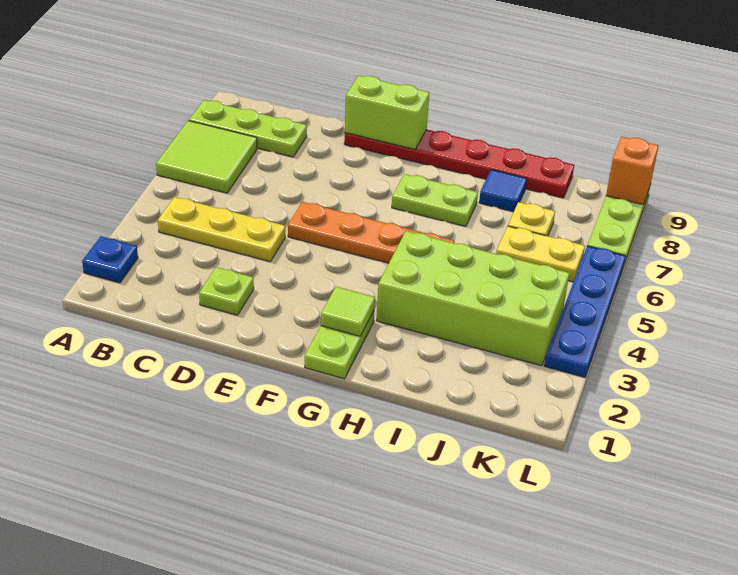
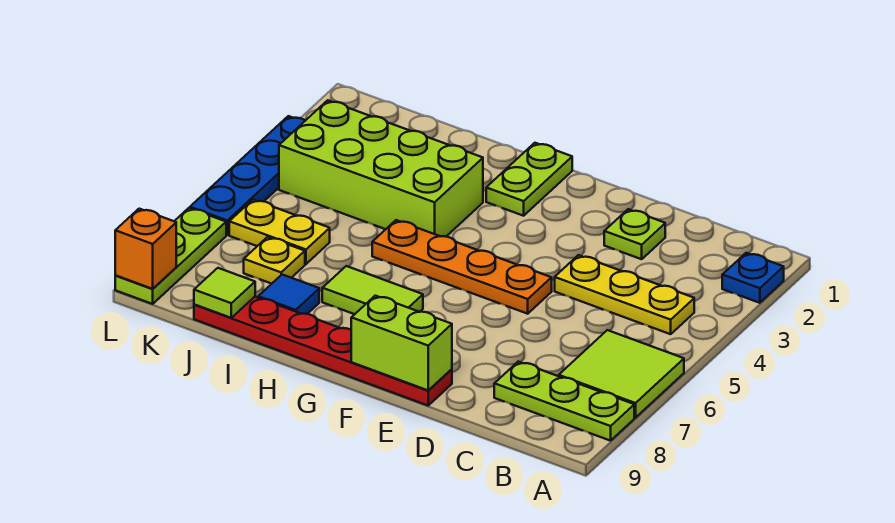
lime tile G2 level 2 -> lime tile J9 level 2
lime plate G7:H7 level 1 -> lime tile G7:H7 level 1

